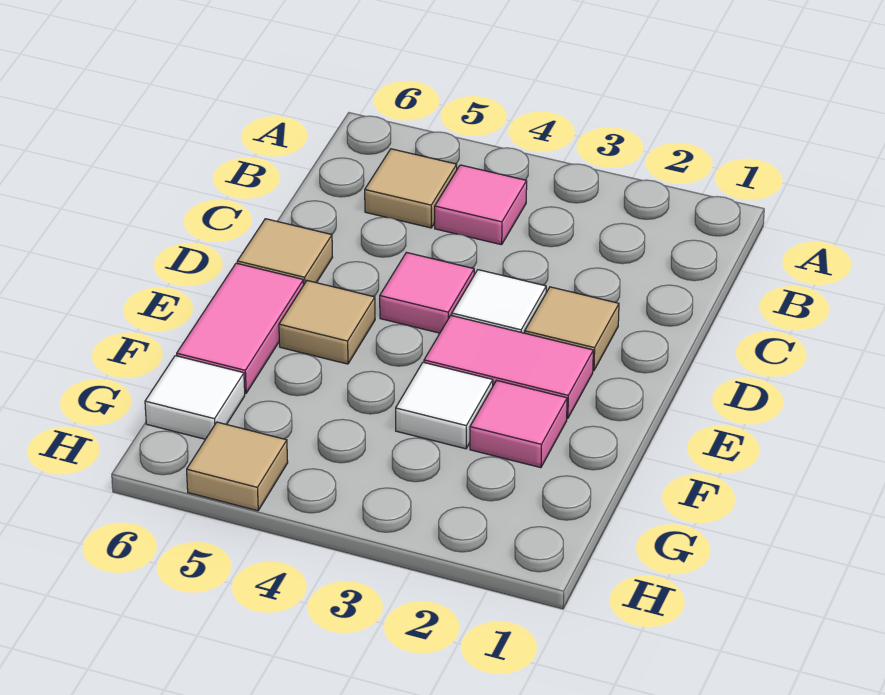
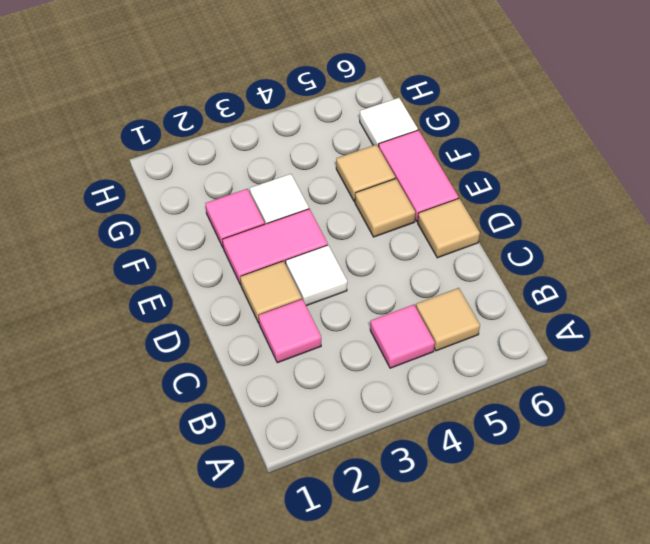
pink tile D4 level 1 -> pink tile C2 level 1
tan tile H5 level 1 -> tan tile F5 level 1

